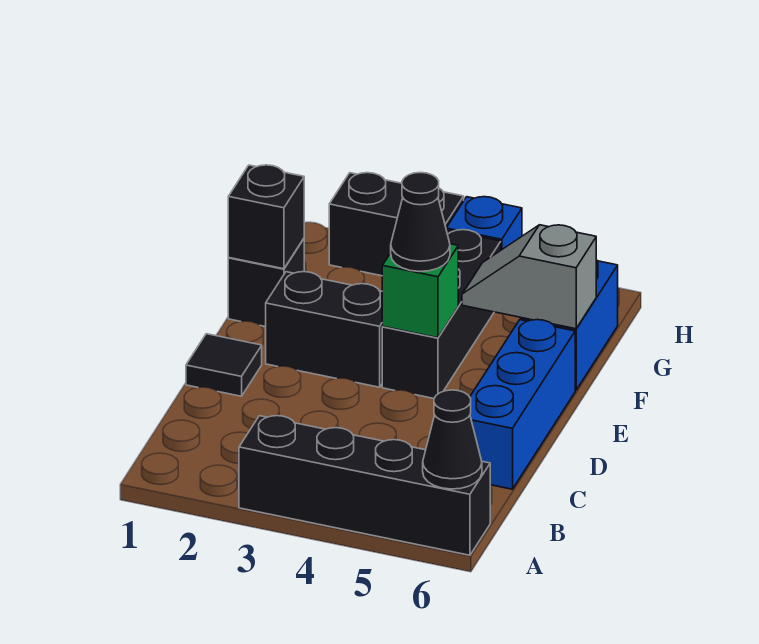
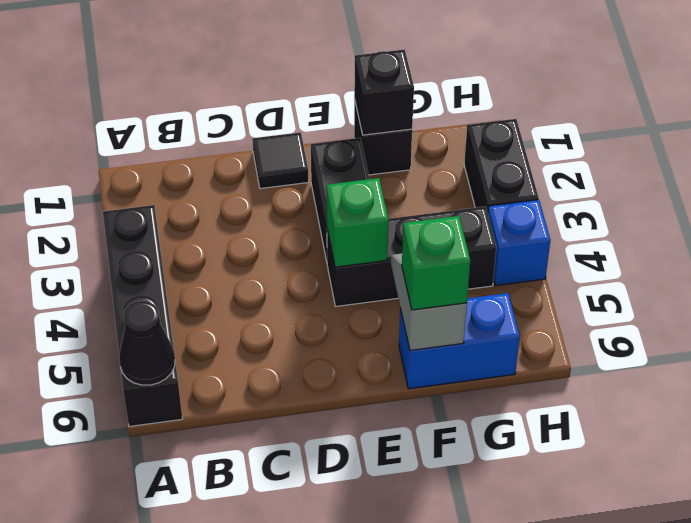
blue brick C6:E6 level 1 -> none
black cone E4 level 3 -> none
none -> green brick F6 level 3

